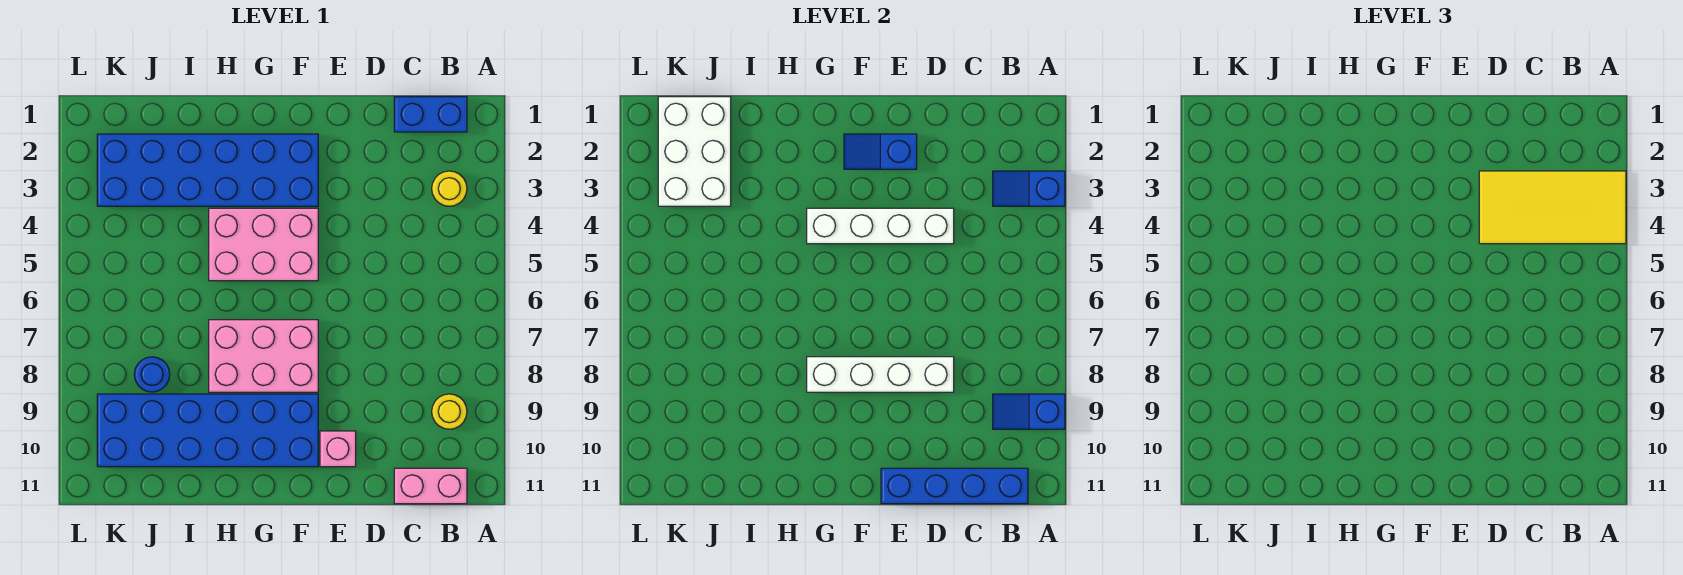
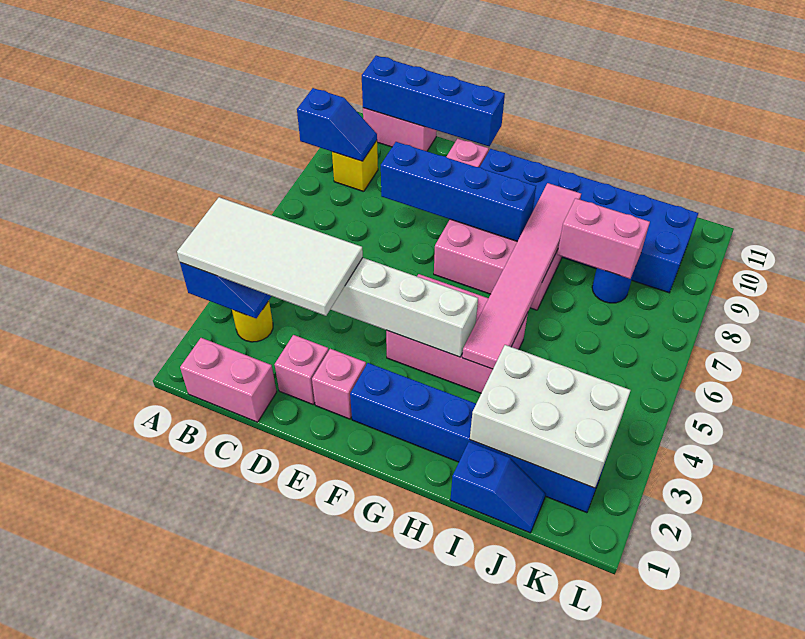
yellow tile A3:D4 level 3 -> white tile A3:D4 level 3
blue brick B1:C1 level 1 -> pink brick B1:C1 level 1
yellow round brick B9 level 1 -> yellow brick B9 level 1
none -> pink brick D2 level 1
white brick D8:G8 level 2 -> blue brick D8:G8 level 2
none -> pink brick E2 level 1
blue slope E2:F2 level 2 top E -> blue slope I1:J1 level 1 top I
blue brick F2:K3 level 1 -> blue brick F2:K2 level 1
none -> pink tile H4:H9 level 2
none -> pink brick I8:J8 level 2
white brick J1:K3 level 2 -> white brick I2:K3 level 2

